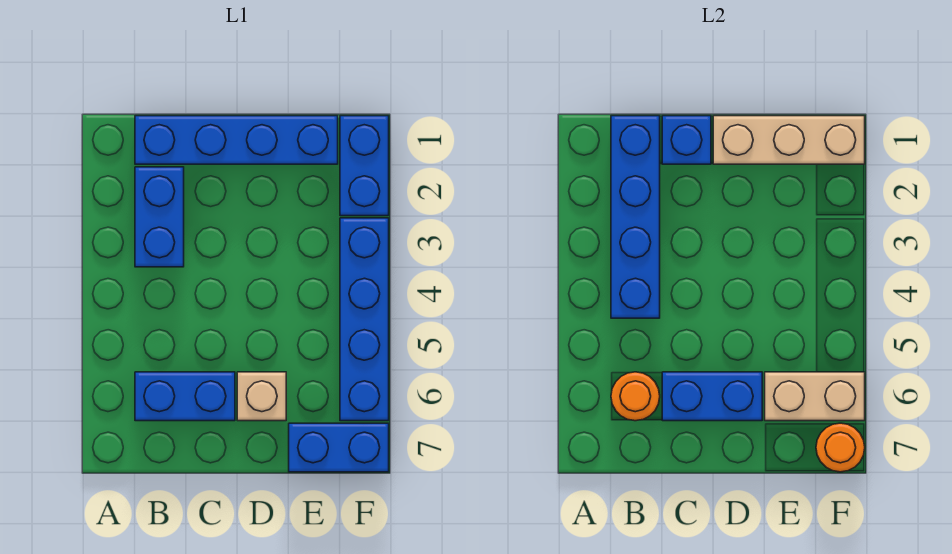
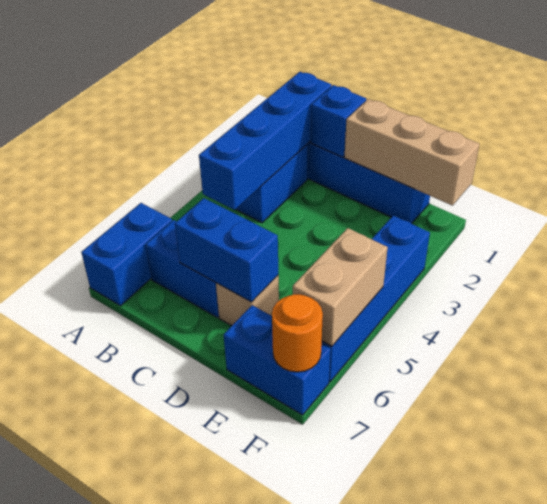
orange round brick B6 level 2 -> none
tan brick E6:F6 level 2 -> tan brick F5:F6 level 2
blue brick F1:F2 level 1 -> blue brick A6:A7 level 1

